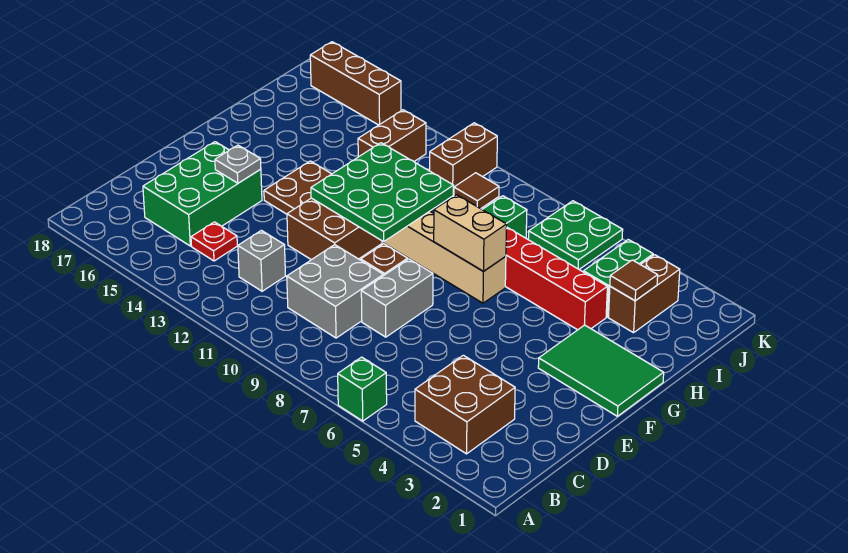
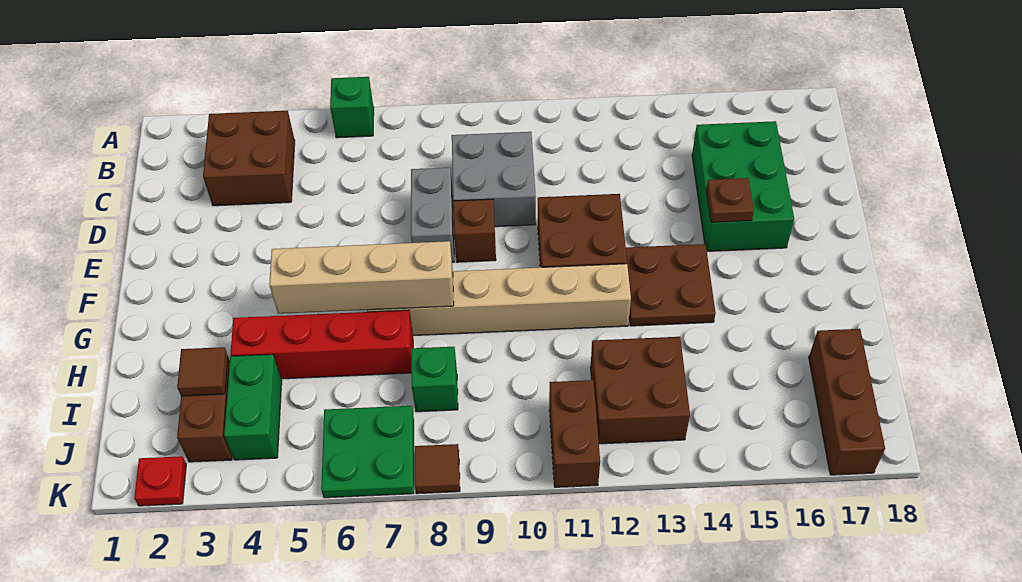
grey brick C12 level 1 -> none
red plate C14 level 1 -> red plate K2 level 1
grey plate E15 level 2 -> brown plate E15 level 2
green tile F1:G3 level 1 -> none
green plate F10:H12 level 2 -> none
tan brick G7:G8 level 2 -> tan brick G5:G8 level 2
brown brick I13:J13 level 1 -> brown brick I12:J13 level 1
brown tile J10 level 1 -> brown tile K8 level 1
brown brick K15:K17 level 1 -> brown brick I17:K17 level 1

